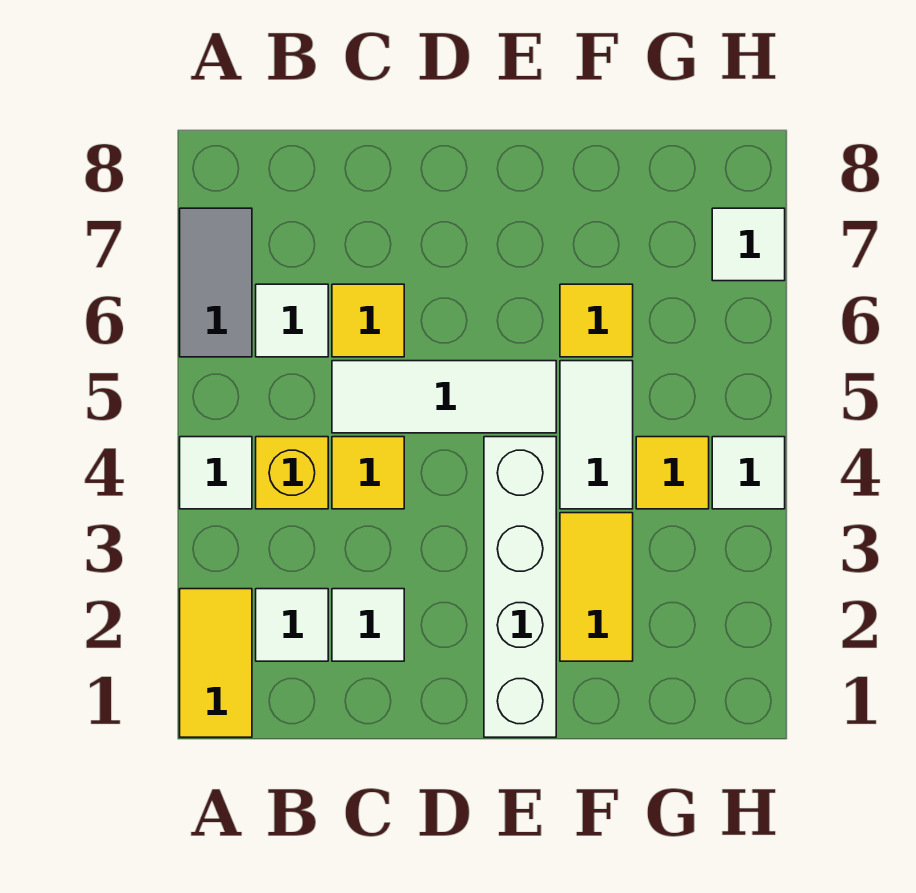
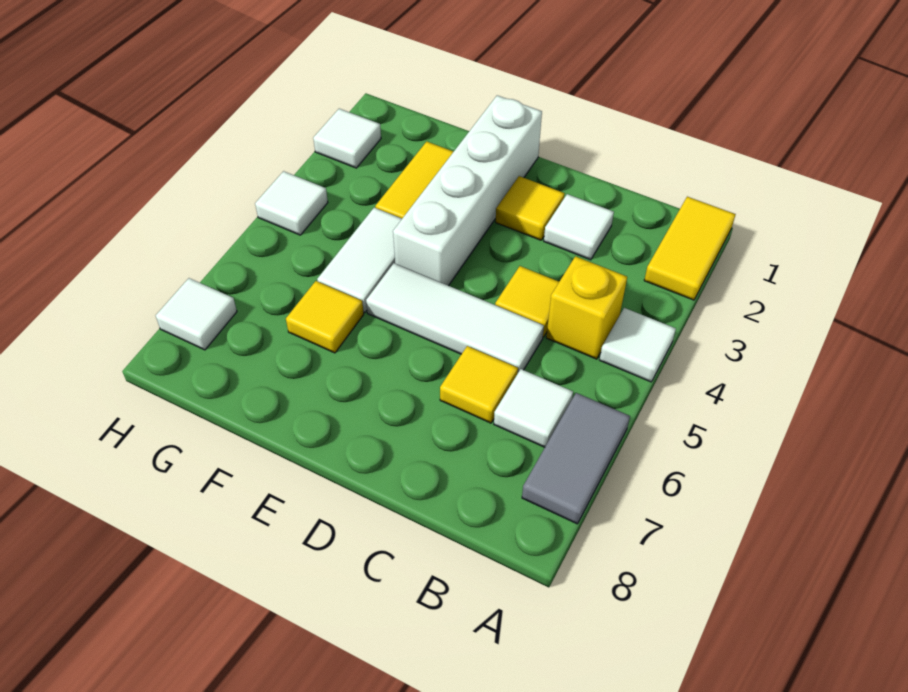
white tile B2 level 1 -> white tile H2 level 1
yellow tile G4 level 1 -> yellow tile D2 level 1

